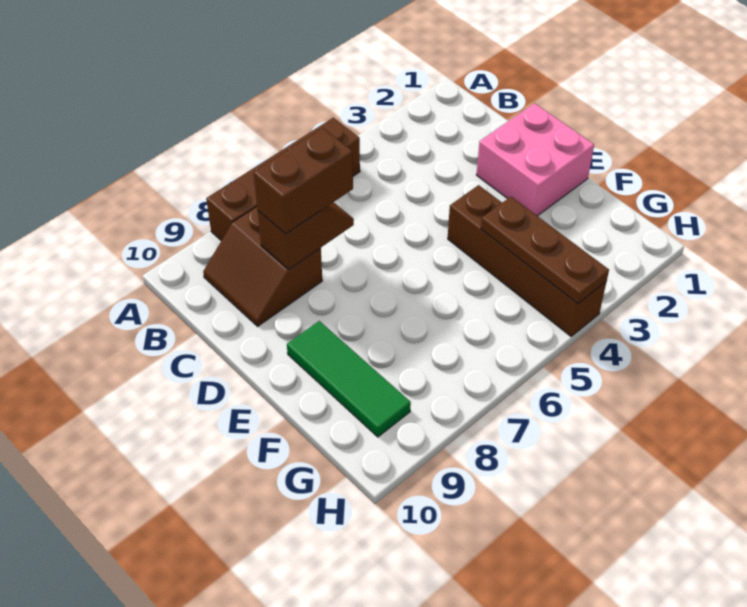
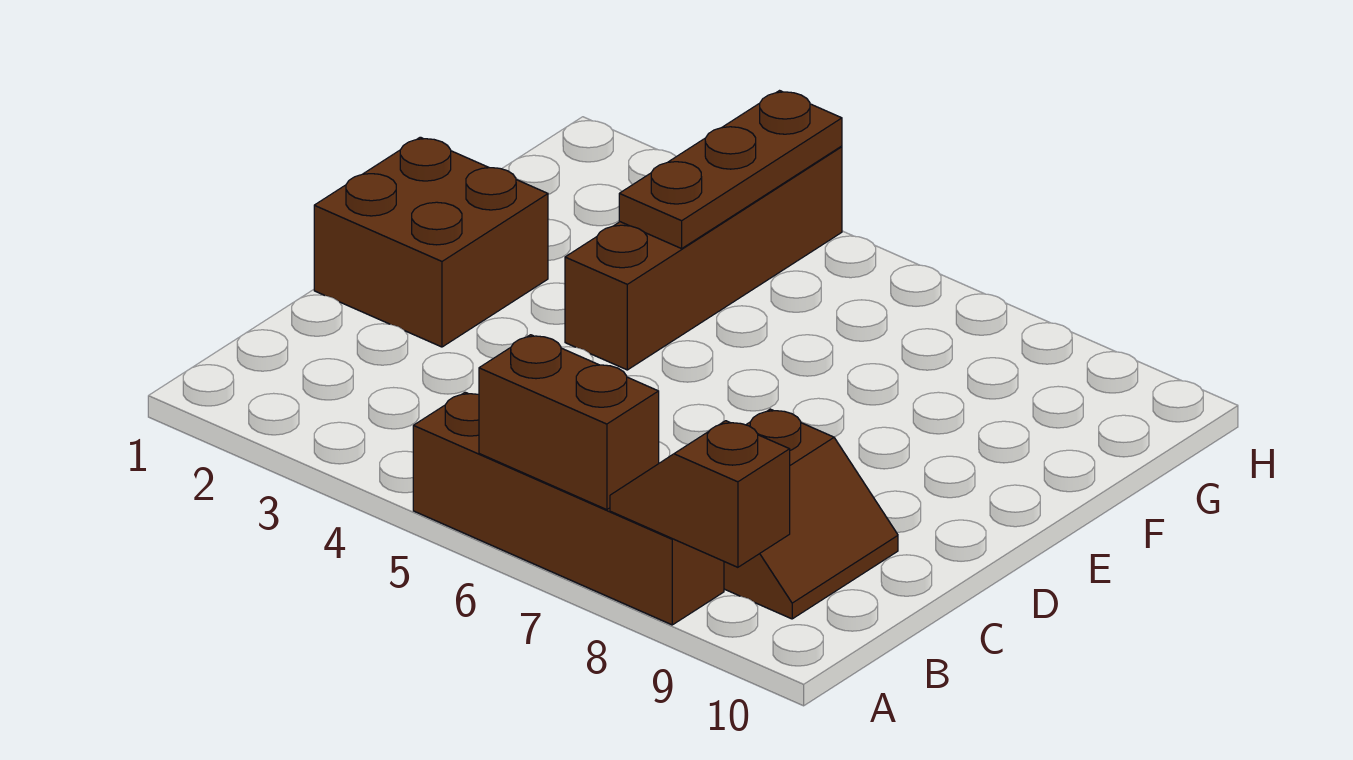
brown slope C7:C8 level 2 top 8 -> brown slope A8:A9 level 2 top 9
brown brick C7:C8 level 3 -> brown brick A6:A7 level 2
pink brick D1:E2 level 1 -> brown brick D1:E2 level 1
green tile E9:G9 level 1 -> none

